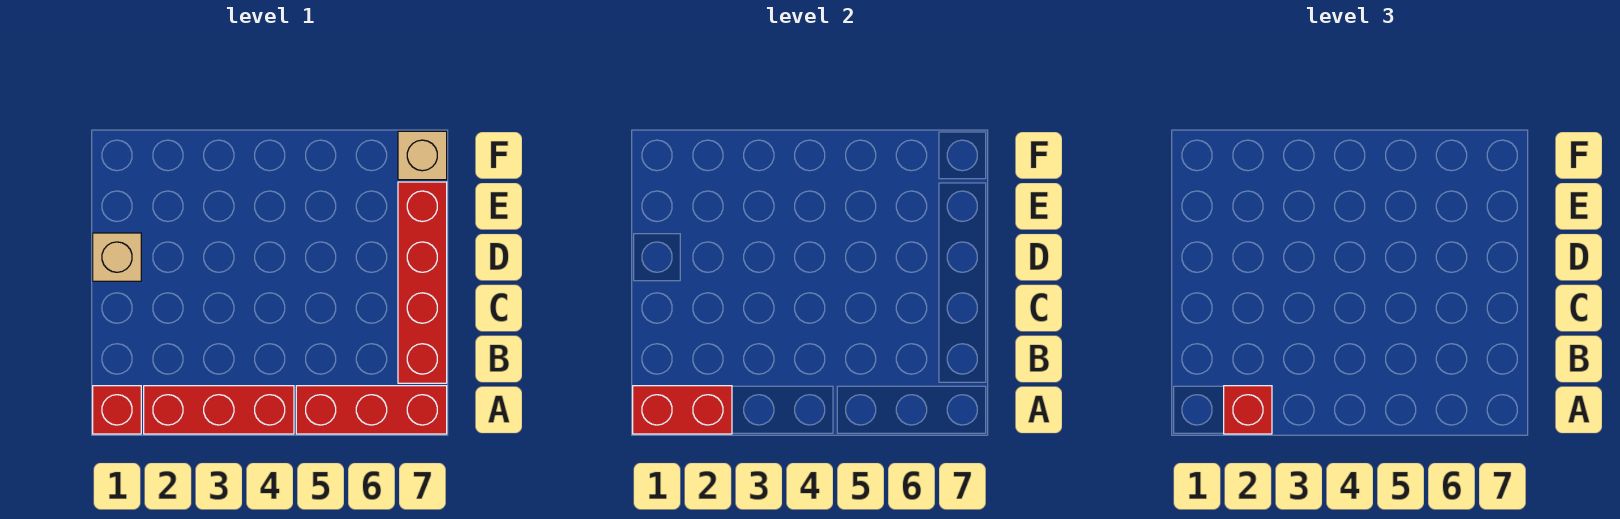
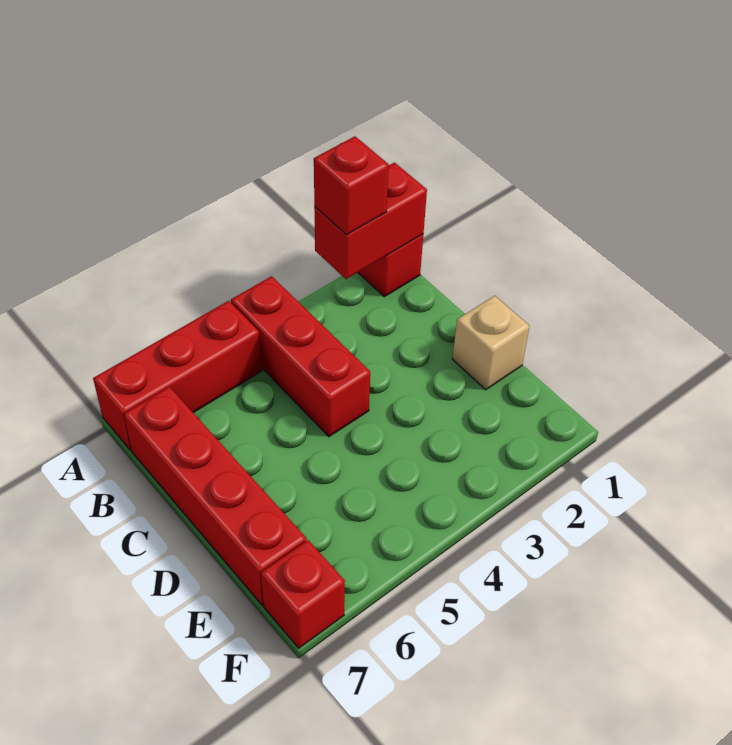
red brick A2:A4 level 1 -> red brick A4:C4 level 1
tan brick F7 level 1 -> red brick F7 level 1

